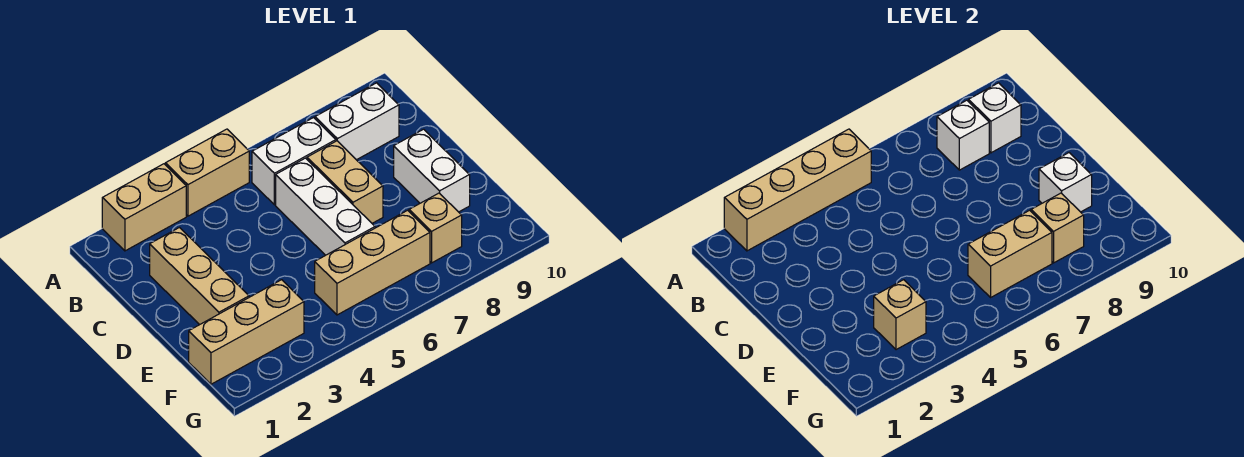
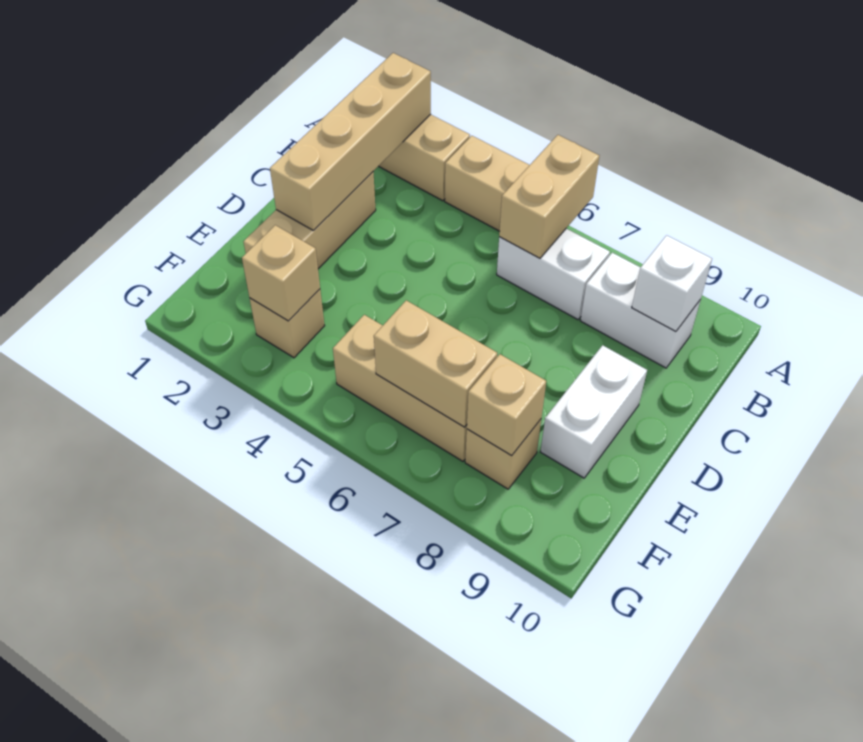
tan brick A2:A5 level 2 -> tan brick A2:D2 level 2
white brick B8 level 2 -> none
white brick C6:E6 level 1 -> none
tan brick C7:D7 level 1 -> tan brick A6:B6 level 2
white brick E9 level 2 -> none
tan brick F1:F3 level 1 -> tan brick F3 level 1

